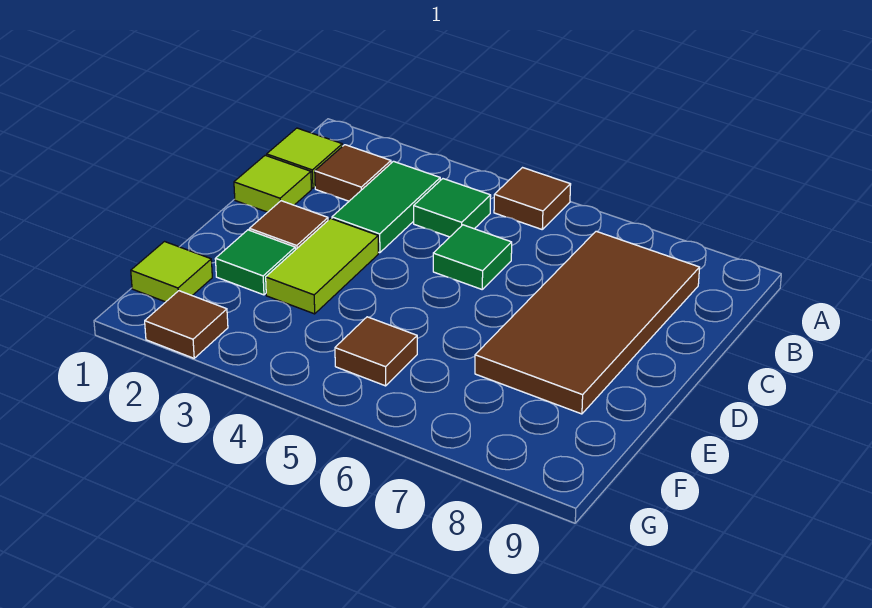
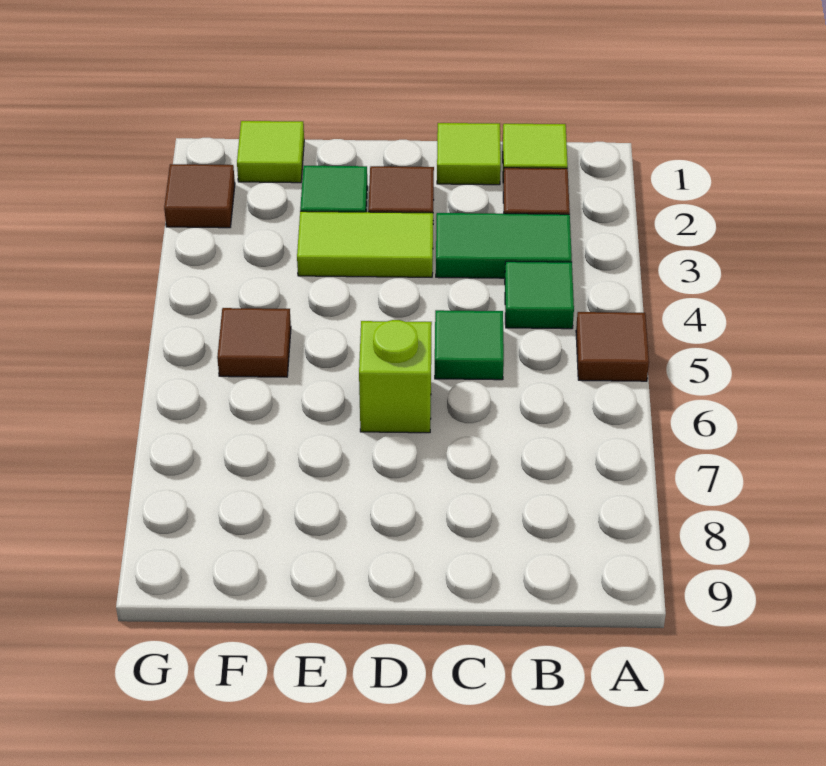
brown tile B7:E8 level 1 -> none
none -> lime brick D6 level 1

